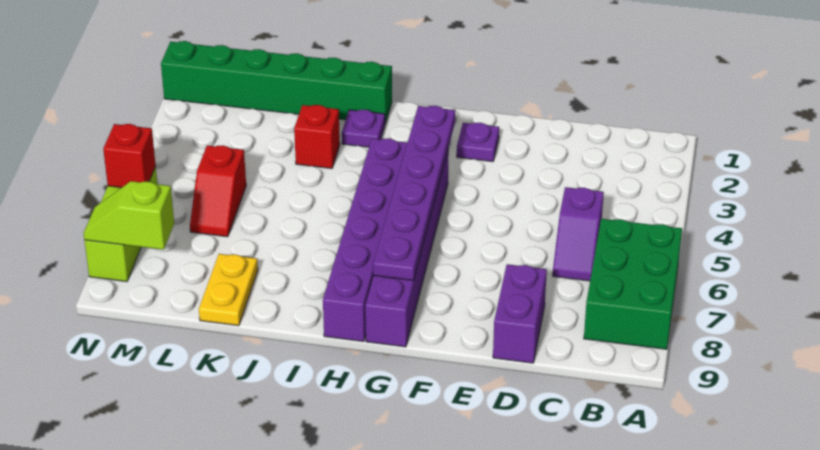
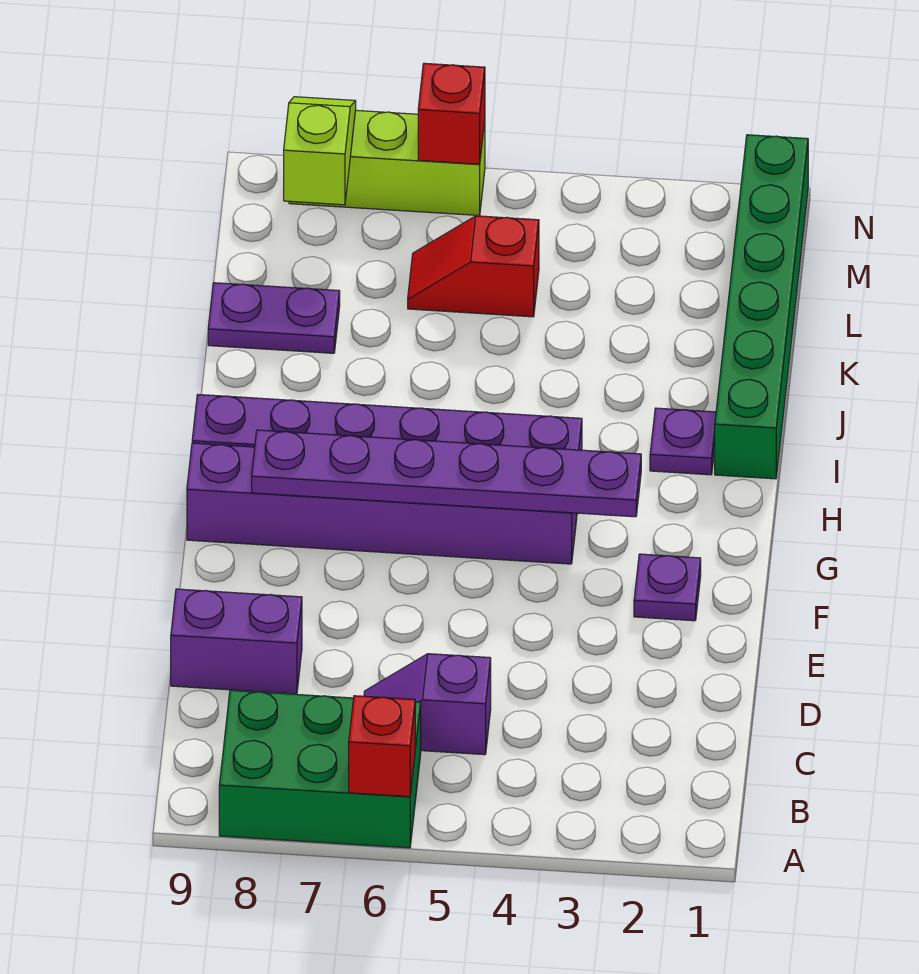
red brick J3 level 1 -> red brick A6 level 2
yellow plate K8:K9 level 1 -> purple plate K8:K9 level 1

